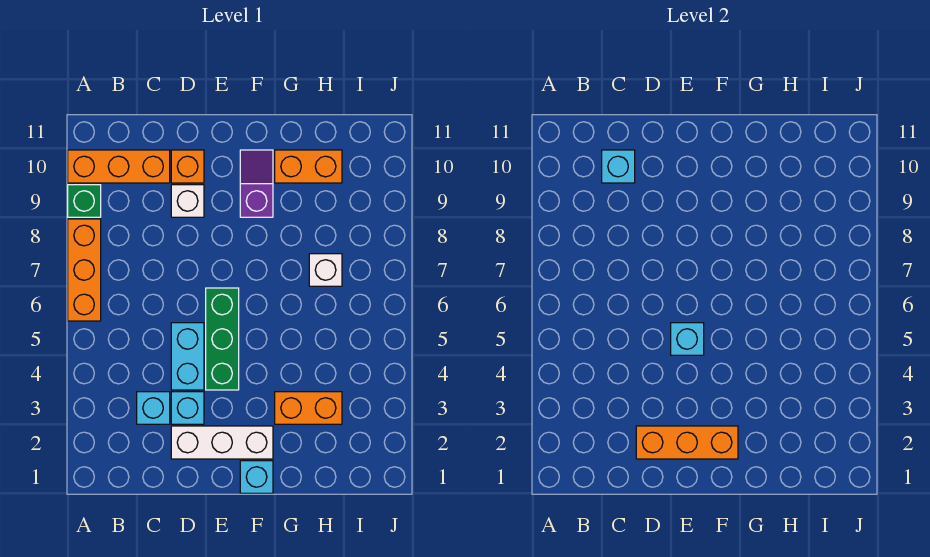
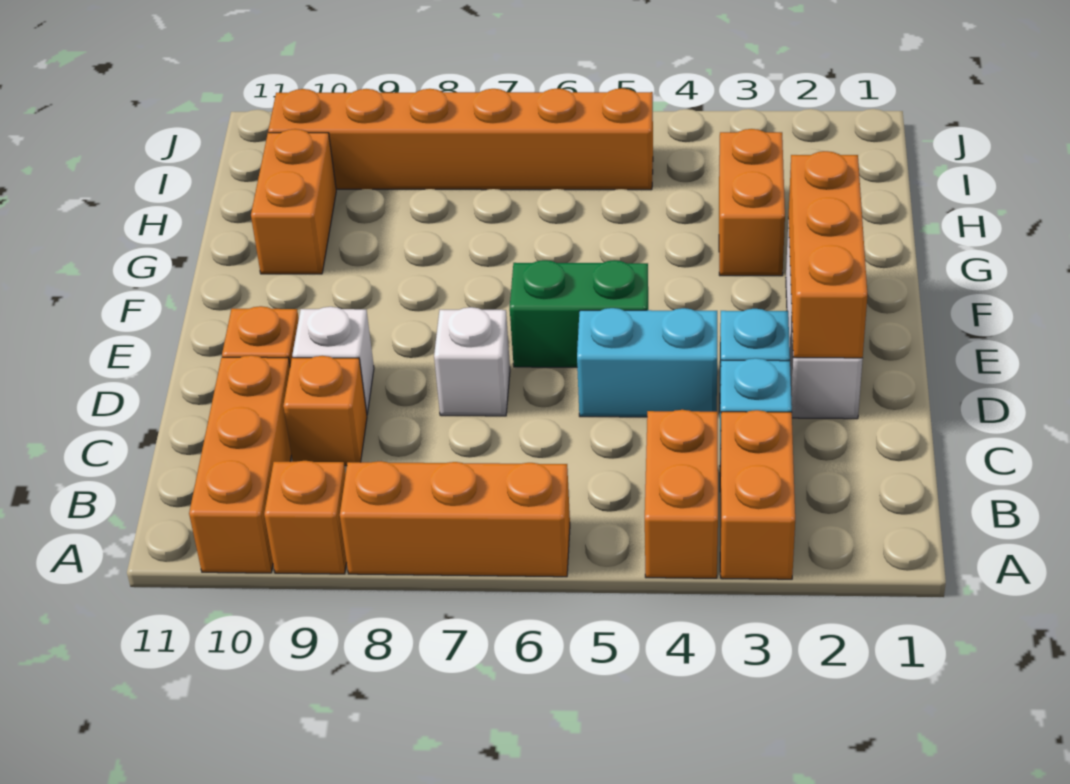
none -> orange brick A3:B3 level 1
none -> orange brick A4:B4 level 1
green brick A9 level 1 -> orange brick A9 level 1
none -> orange brick C9 level 1
cyan brick C10 level 2 -> none
green brick E4:E6 level 1 -> green brick E5:E6 level 1
cyan brick E5 level 2 -> none
cyan brick F1 level 1 -> none
purple slope F9:F10 level 1 top 9 -> none
white brick H7 level 1 -> white brick D7 level 1
none -> orange brick I5:I10 level 1

